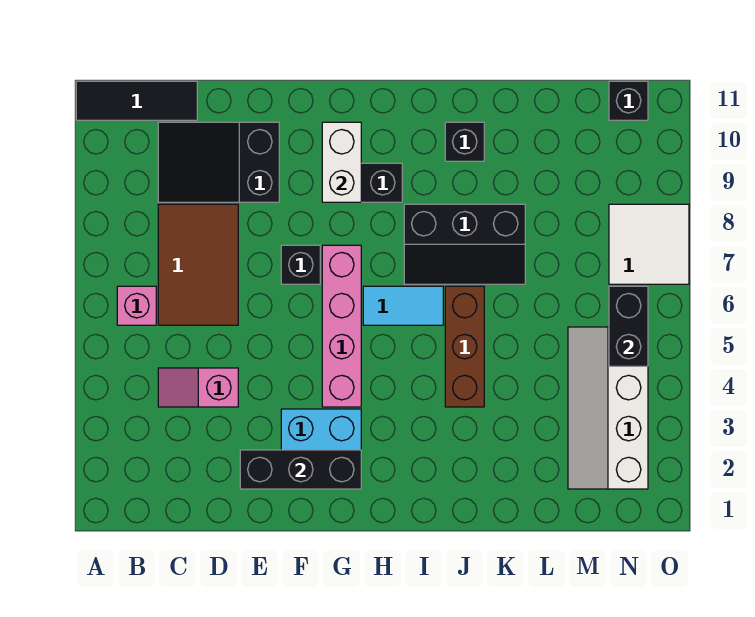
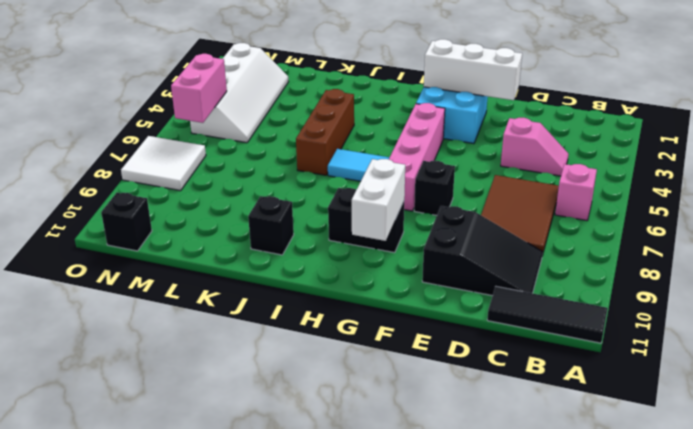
black brick E2:G2 level 2 -> white brick E2:G2 level 2
black slope I7:K8 level 1 top 8 -> none
black brick N5:N6 level 2 -> pink brick N5:N6 level 2

